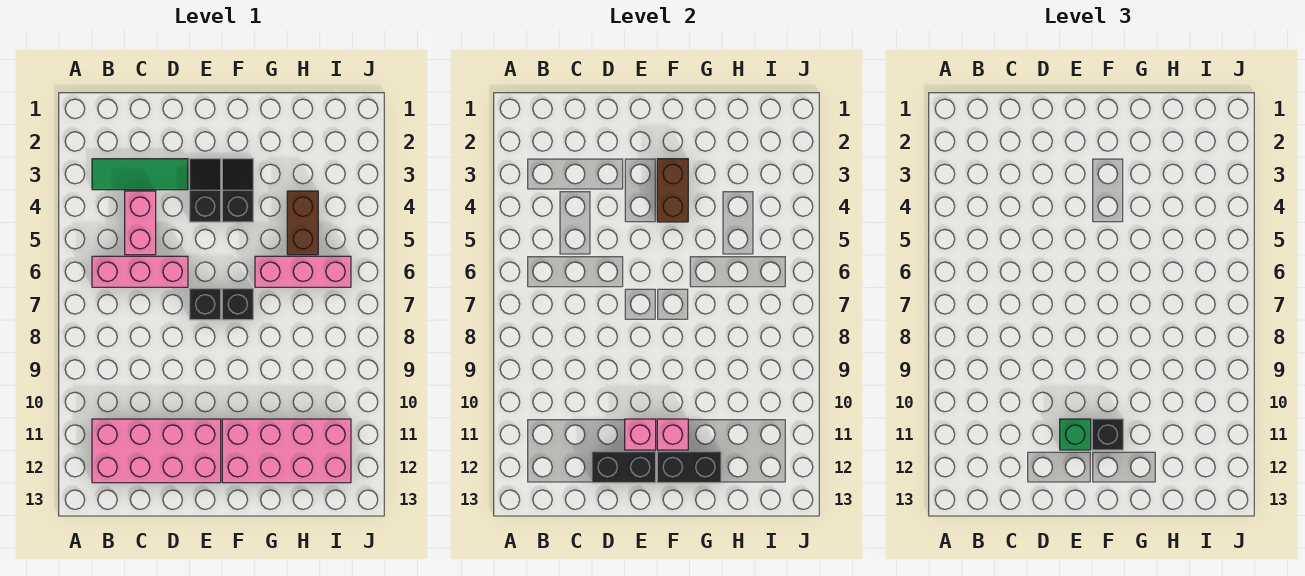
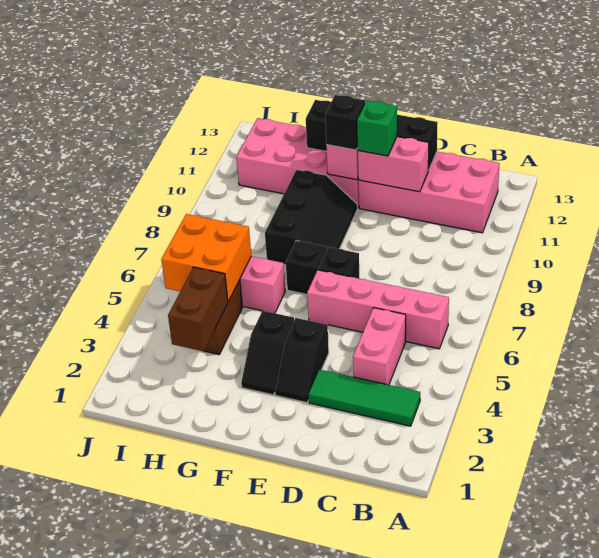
pink brick B6:D6 level 1 -> pink brick B6:E6 level 1
pink brick E11 level 2 -> pink brick D11:E11 level 2
brown brick F3:F4 level 2 -> brown brick H3:H4 level 2
none -> black slope F8:G10 level 1 top G
none -> orange brick H5:I6 level 2

